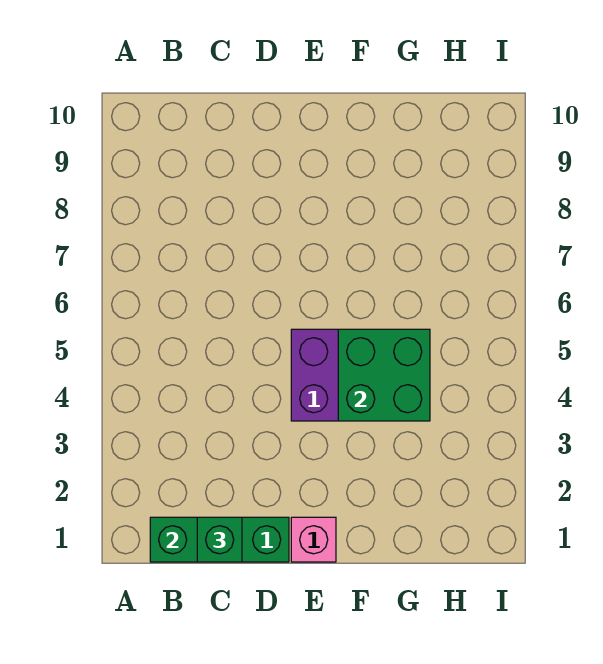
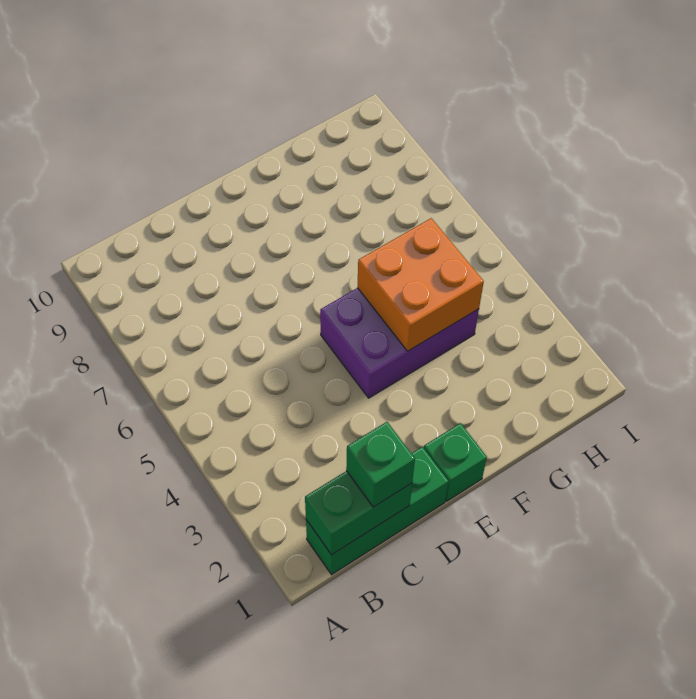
pink brick E1 level 1 -> green brick E1 level 1
green brick F4:G5 level 2 -> orange brick F4:G5 level 2

